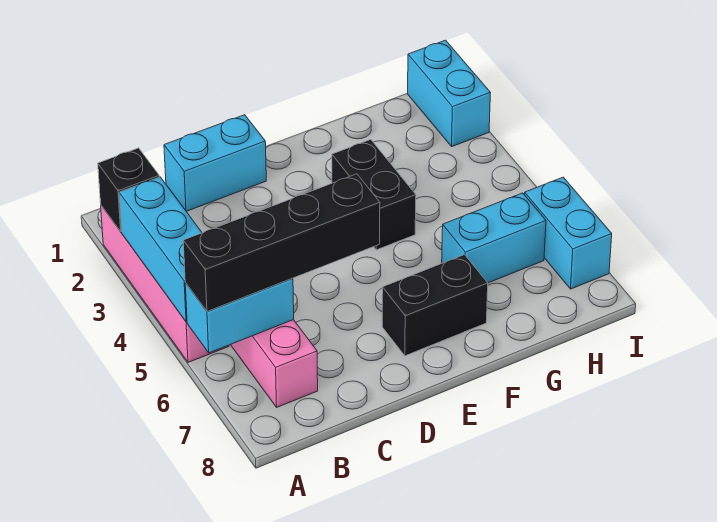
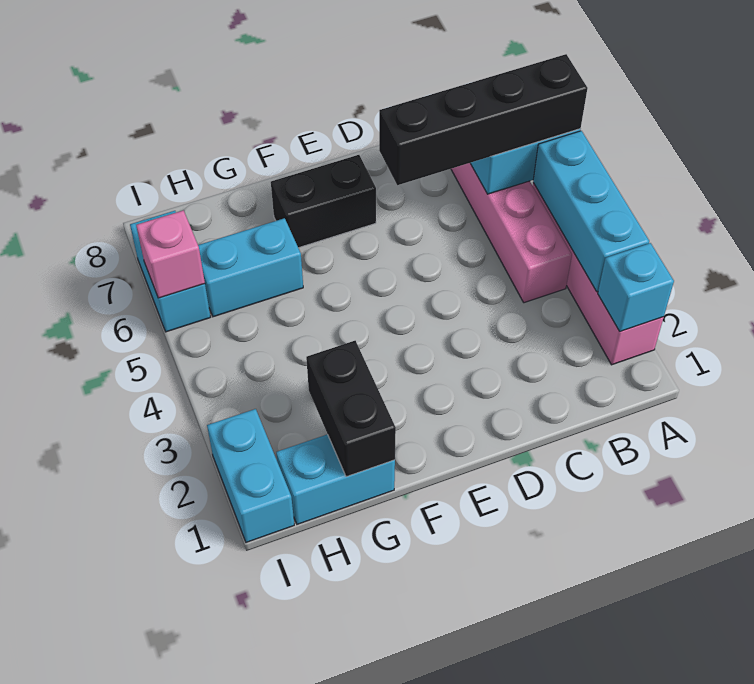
black brick A2 level 2 -> cyan brick A2 level 2
cyan brick C1:D1 level 1 -> cyan brick G1:H1 level 1
black brick F3:F4 level 1 -> black brick G1:G2 level 2
none -> pink brick I6 level 2

